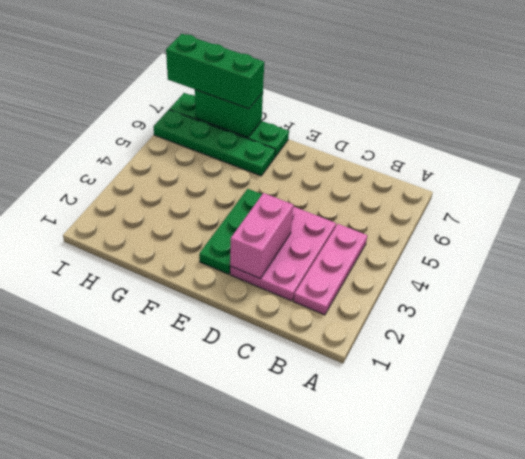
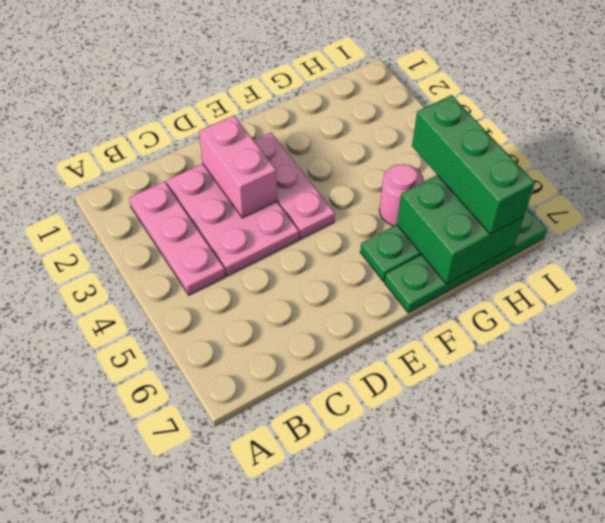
green plate E2:E4 level 1 -> pink plate E2:E4 level 1
none -> pink round brick G5 level 1
green brick G7:H7 level 2 -> green brick G6:H7 level 2
green brick G7:I7 level 3 -> green brick H5:H7 level 3

